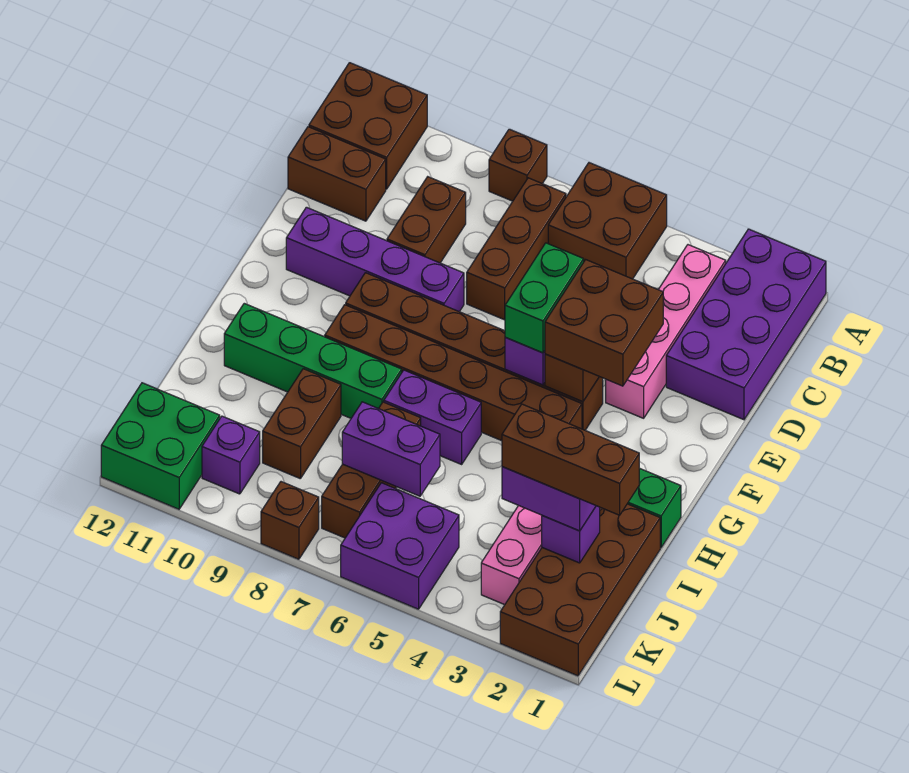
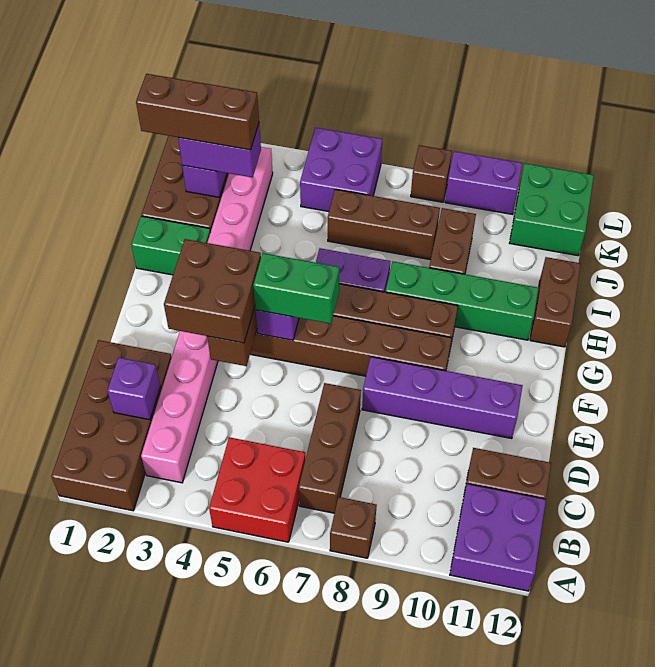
purple brick A1:D2 level 1 -> brown brick A1:D2 level 1
brown brick A5:B6 level 1 -> red brick A5:B6 level 1
brown brick A11:B12 level 1 -> purple brick A11:B12 level 1
brown brick C9:D9 level 1 -> brown brick H12:I12 level 1
green brick E5:F5 level 3 -> green brick F5:F6 level 3
brown brick I7:K7 level 1 -> brown brick J6:J8 level 1
purple brick J6:J7 level 2 -> purple brick L9:L10 level 1
purple brick K10 level 1 -> purple brick C2 level 2

